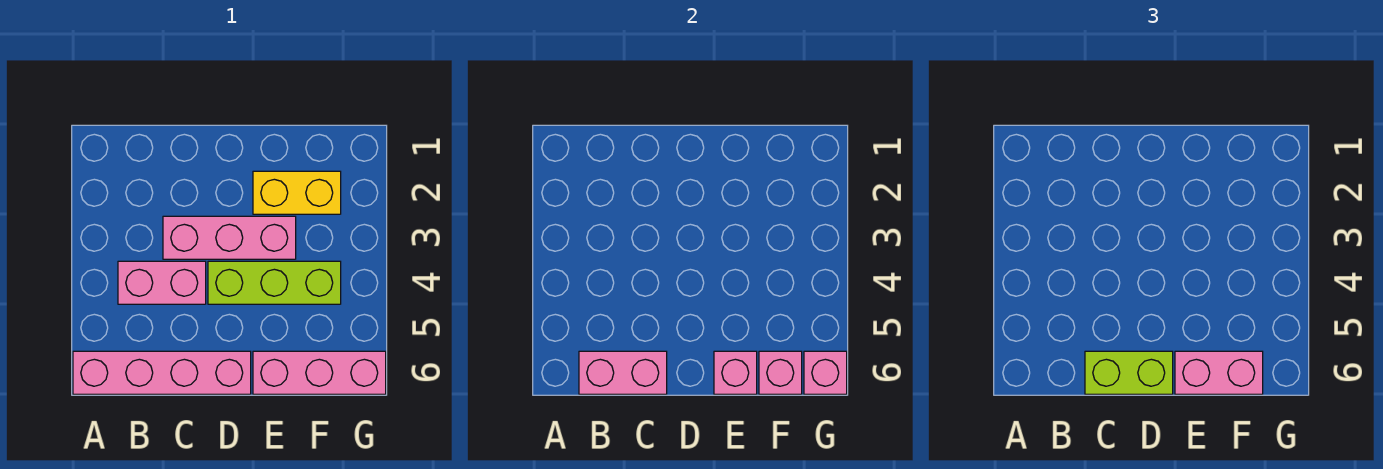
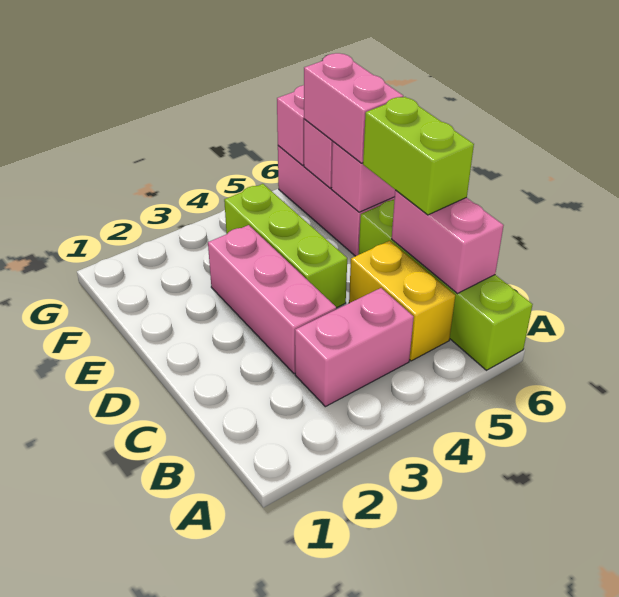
pink brick A6:D6 level 1 -> lime brick A6:D6 level 1
pink brick B4:C4 level 1 -> pink brick B3:B4 level 1
yellow brick E2:F2 level 1 -> yellow brick B5:C5 level 1

